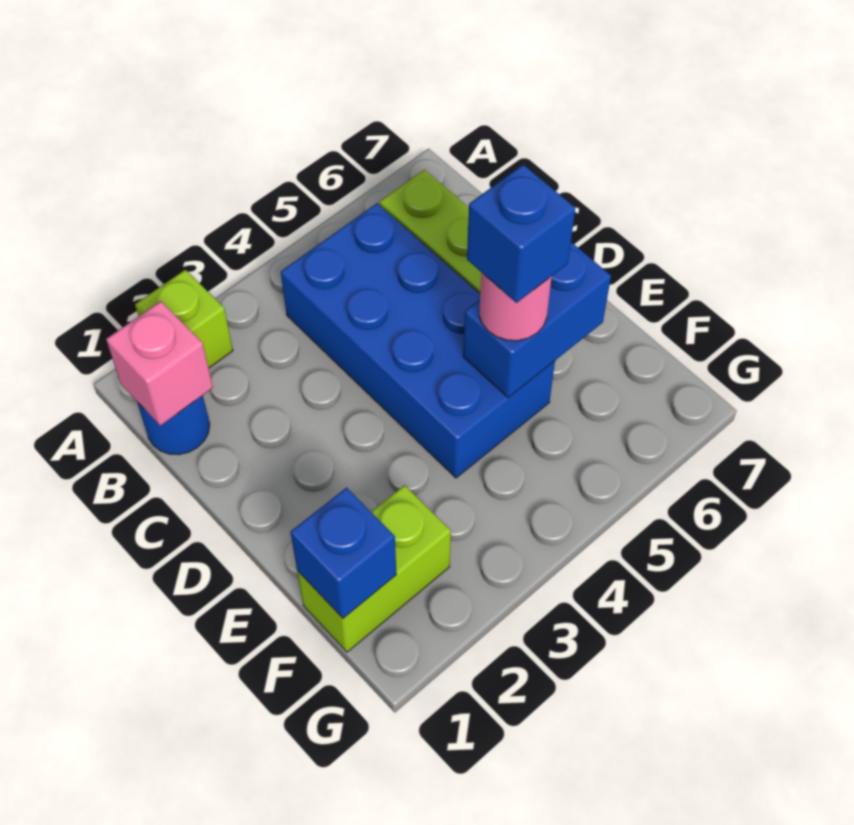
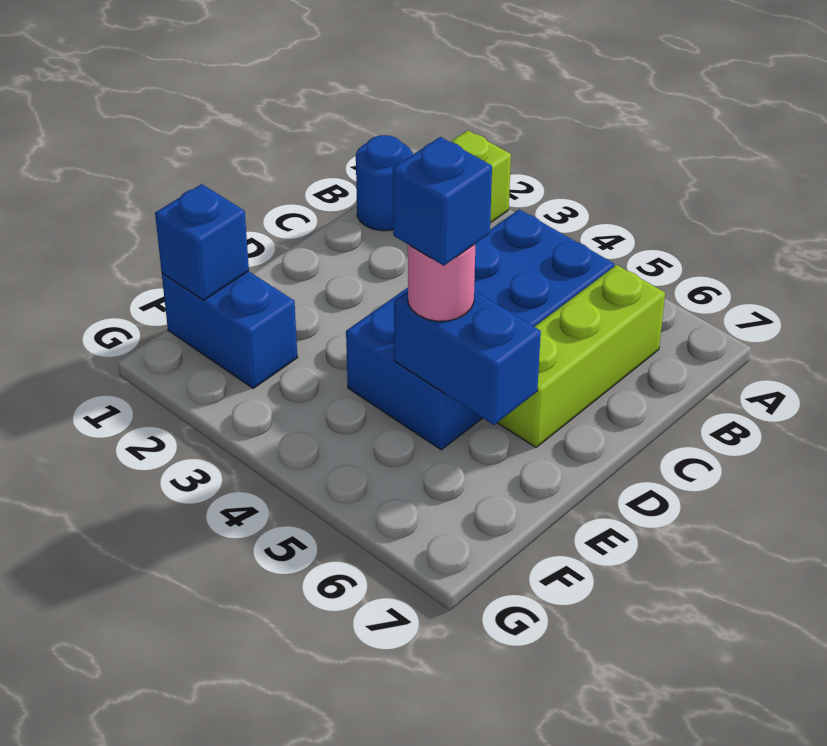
pink brick B1 level 2 -> none
lime brick F1:F2 level 1 -> blue brick F1:F2 level 1

